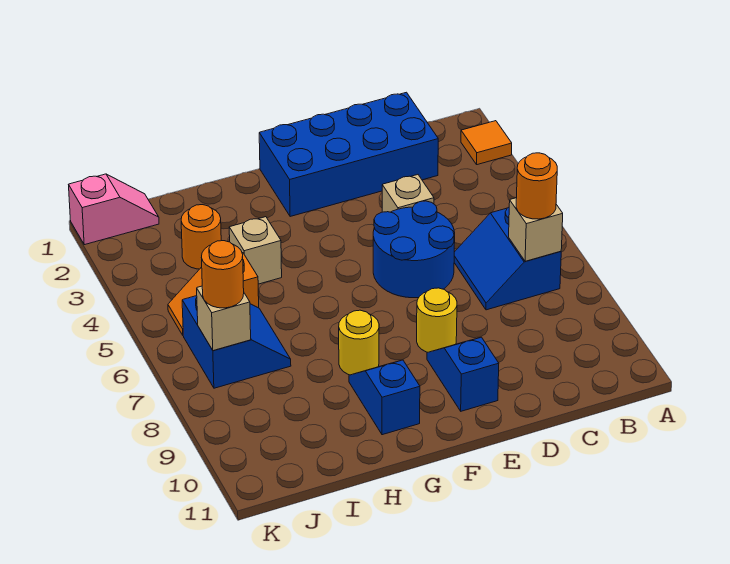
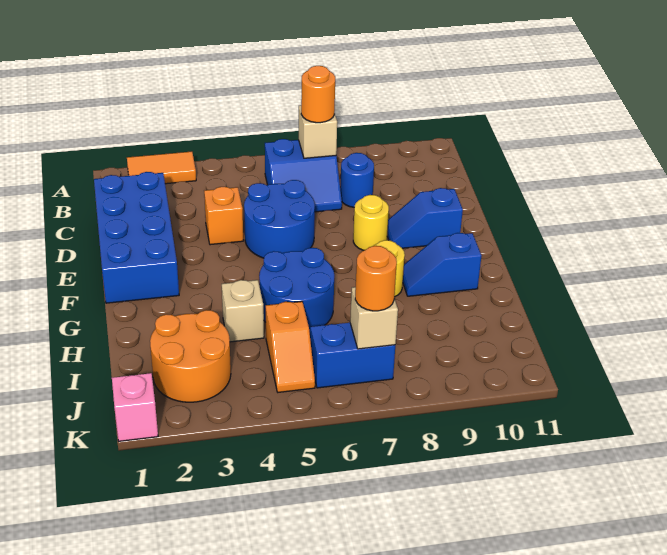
orange tile A2 level 1 -> orange tile A2:A3 level 1
none -> blue round brick C8 level 1
tan brick D4 level 1 -> orange brick D4 level 1
none -> blue round brick G5:H6 level 1
orange round brick I3 level 1 -> orange round brick I2:J3 level 1

